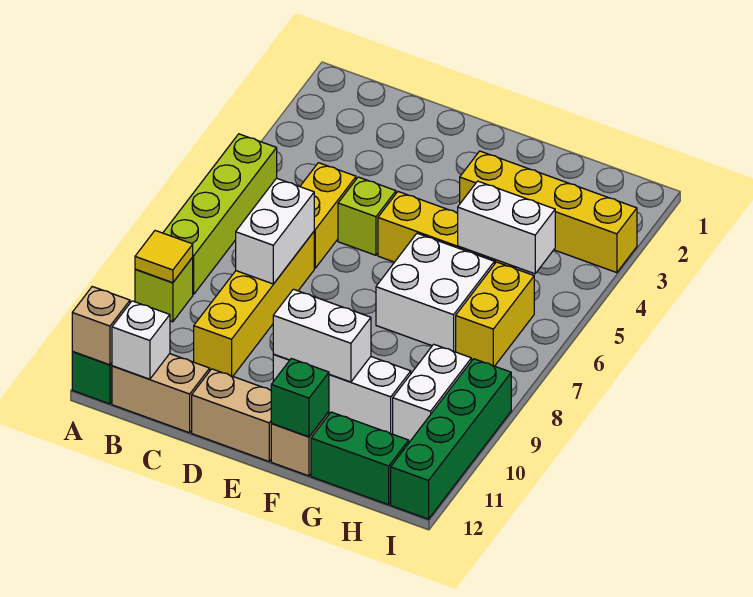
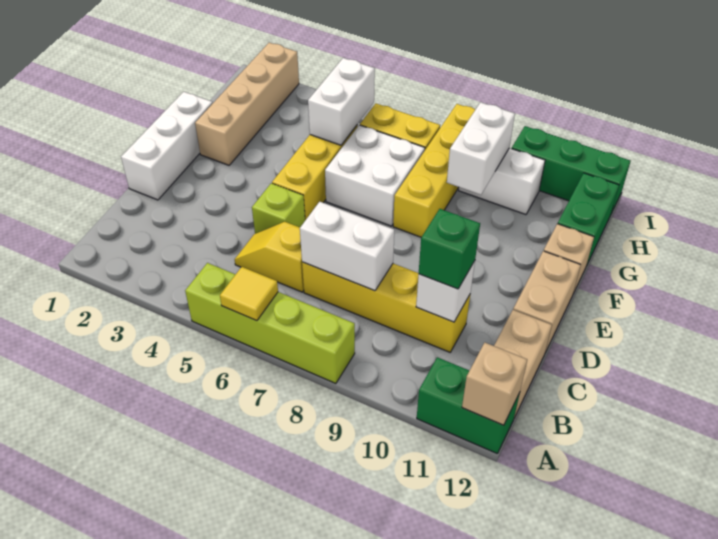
lime brick A9 level 1 -> none
yellow tile A9 level 2 -> yellow tile A6 level 2
white brick B12 level 2 -> white brick C10 level 2
yellow brick C5:C6 level 1 -> yellow slope C5:C6 level 1 top 6
white brick E10:G10 level 1 -> white brick D1:F1 level 1
white brick E10:F10 level 2 -> white brick G9:H9 level 2
none -> tan brick F2:I2 level 1
yellow brick F3:I3 level 1 -> yellow brick F8:I8 level 1
green brick F12 level 2 -> green brick C10 level 3
green brick I9:I12 level 1 -> green brick I10:I12 level 1

